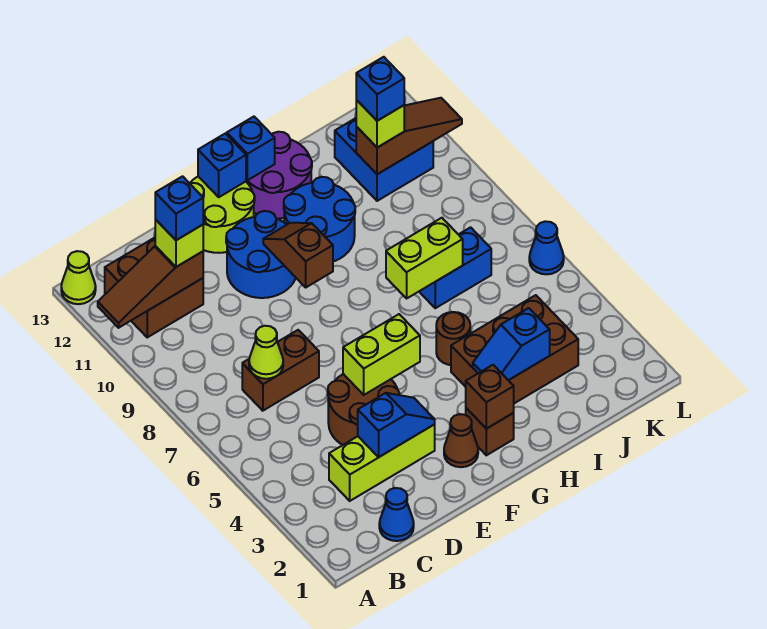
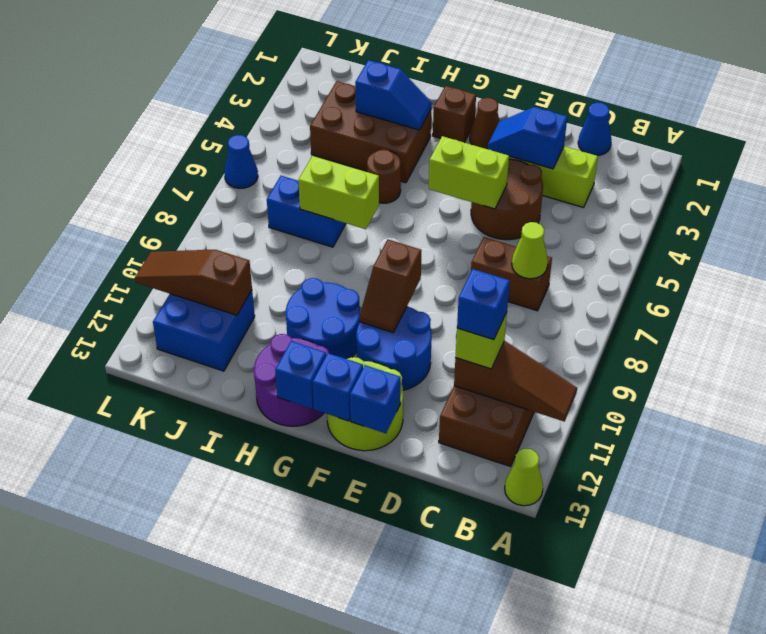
brown brick G2 level 2 -> none
lime brick J11 level 3 -> none
blue brick J11 level 4 -> blue brick E13 level 2

